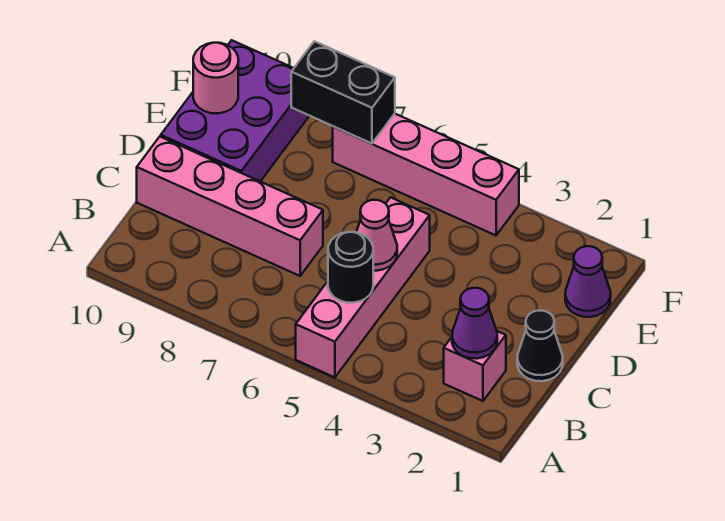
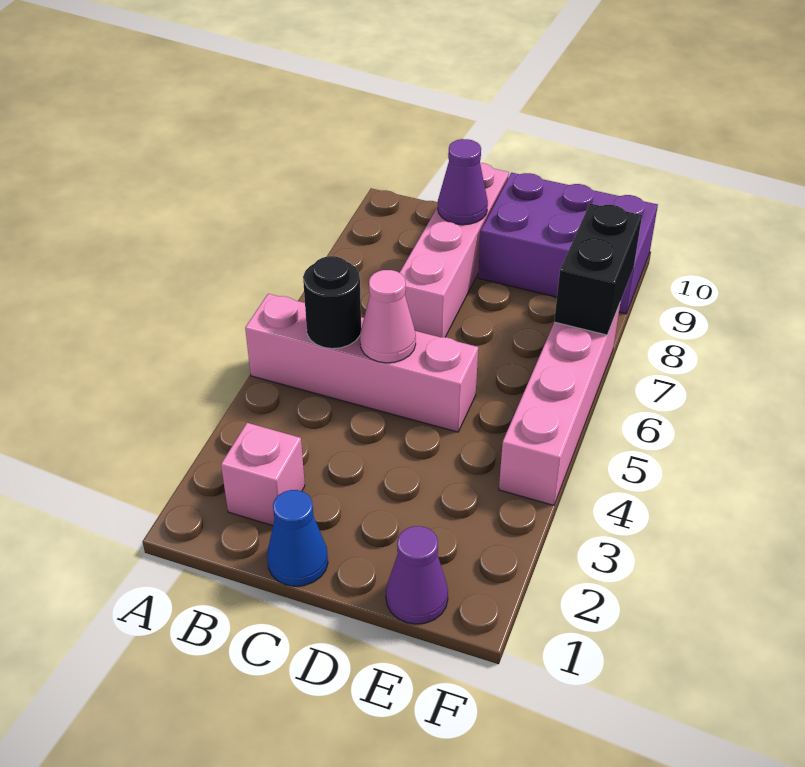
purple cone B2 level 2 -> purple cone C9 level 2
black cone C1 level 1 -> blue cone C1 level 1
pink round brick E10 level 2 -> none

